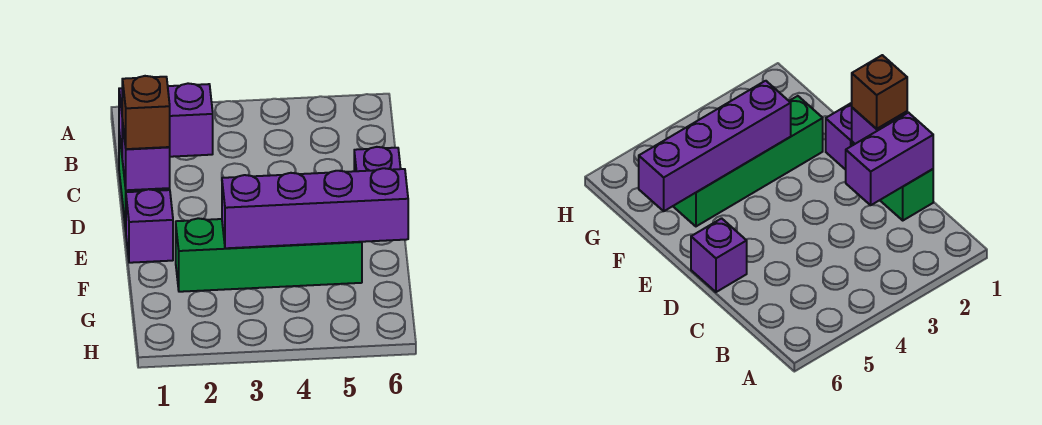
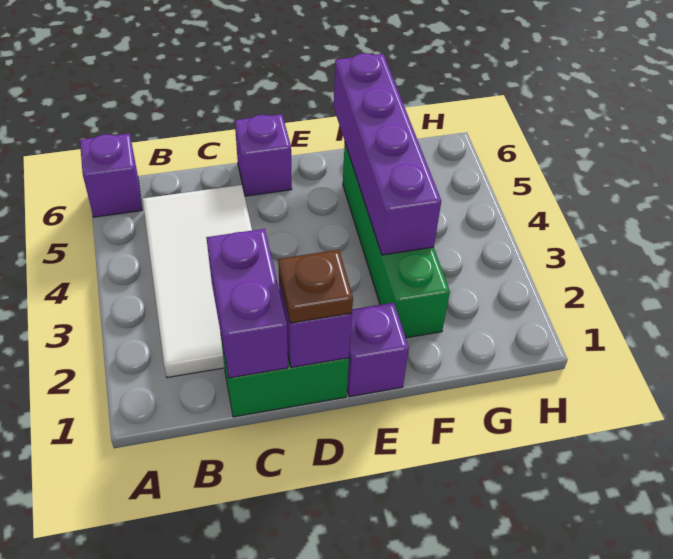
none -> purple brick A6 level 1
none -> white tile B2:C5 level 1
brown brick D1 level 3 -> brown plate D1 level 3

